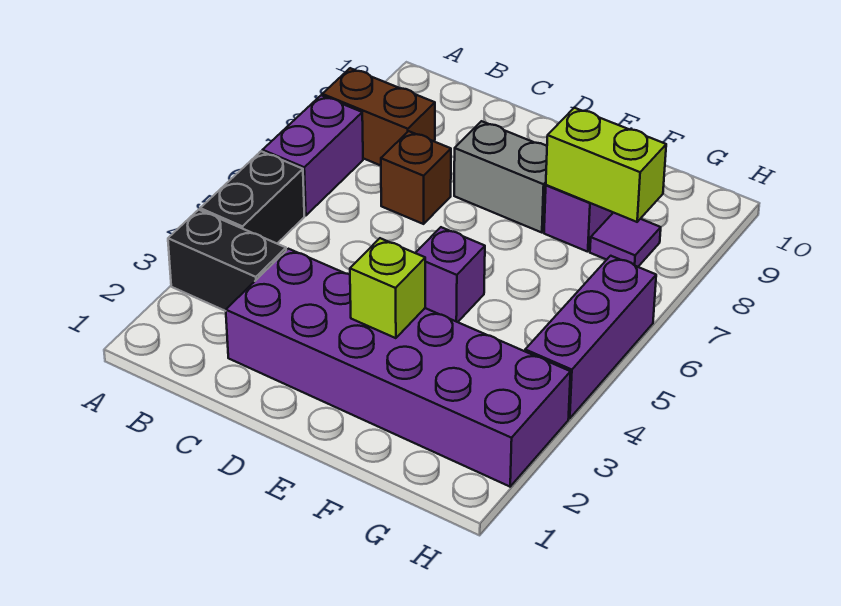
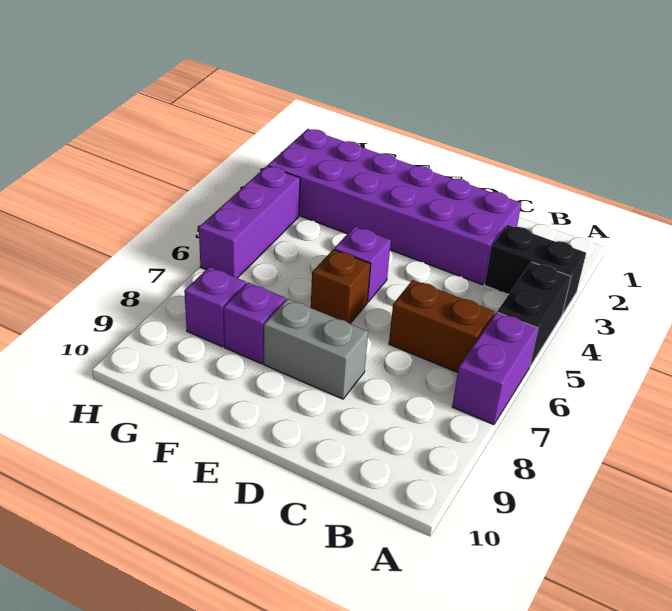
brown brick A8:B8 level 1 -> brown brick B6:C6 level 1
brown brick C7 level 1 -> brown brick E6 level 1
lime brick E3 level 2 -> none
lime brick F8:G8 level 2 -> none
purple tile G8 level 1 -> purple brick G8 level 1

